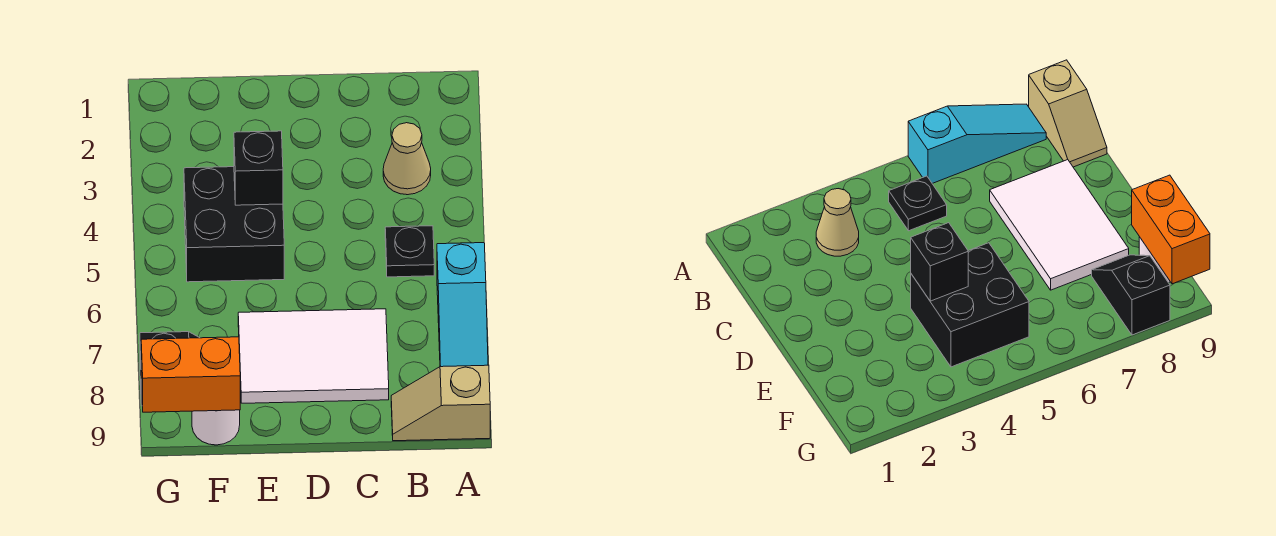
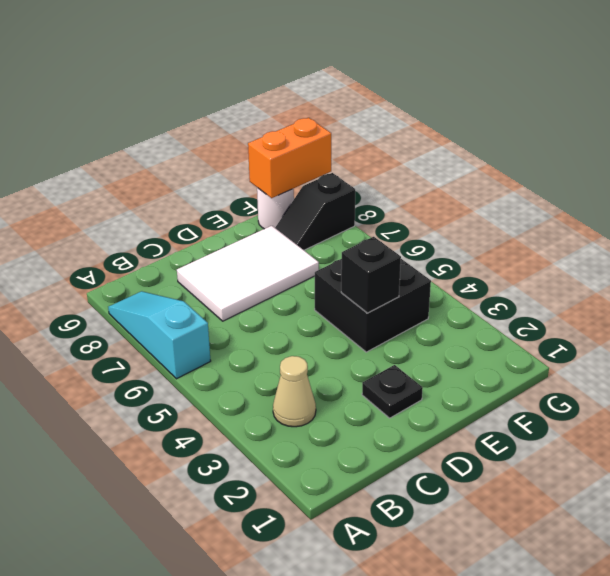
tan slope A9:B9 level 1 top A -> none
black plate B5 level 1 -> black plate D2 level 1

